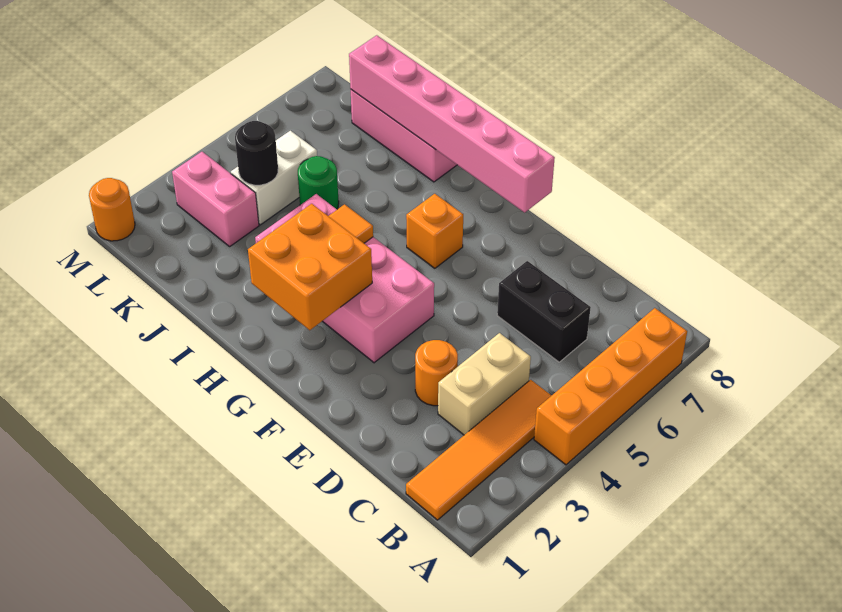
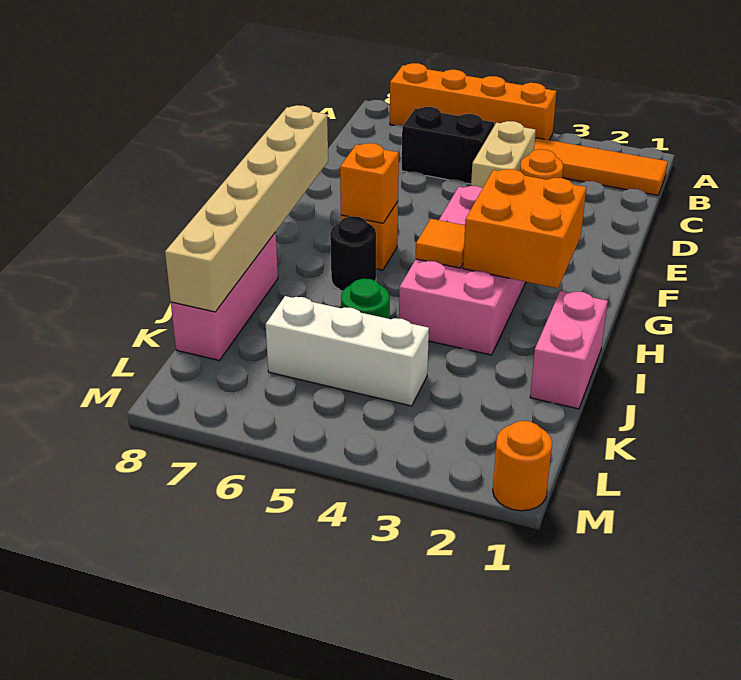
tan brick C3:C4 level 1 -> tan brick C4:D4 level 1
black brick C6:D6 level 1 -> black brick C5:C6 level 1
pink brick F8:K8 level 2 -> tan brick F8:K8 level 2
none -> orange brick G6 level 2
pink brick K3:L3 level 1 -> pink brick I1:J1 level 1
white brick K4:K5 level 1 -> white brick K4:K6 level 1
black round brick K4 level 2 -> black round brick H6 level 1

